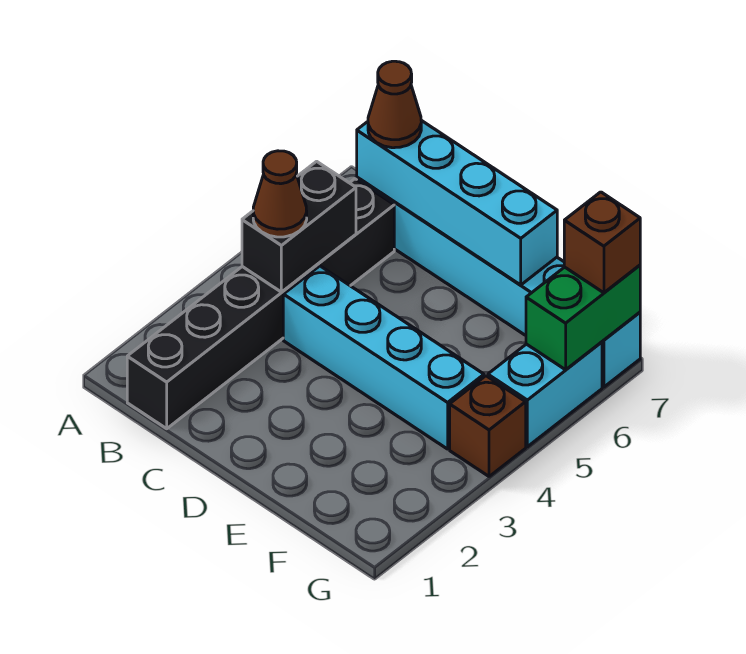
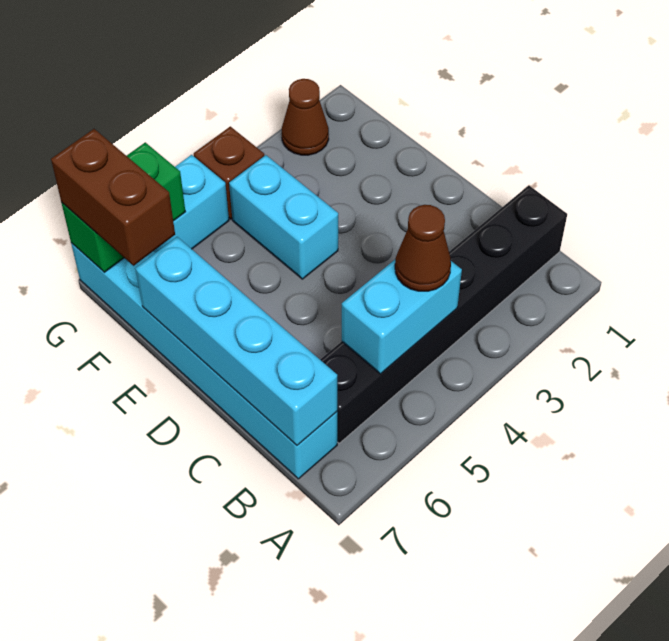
black brick B4:B5 level 2 -> cyan brick B4:B5 level 2
brown cone B7 level 3 -> brown cone G2 level 1
cyan brick C4:F4 level 1 -> cyan brick E4:F4 level 1
brown brick G7 level 3 -> brown brick F7:G7 level 3

